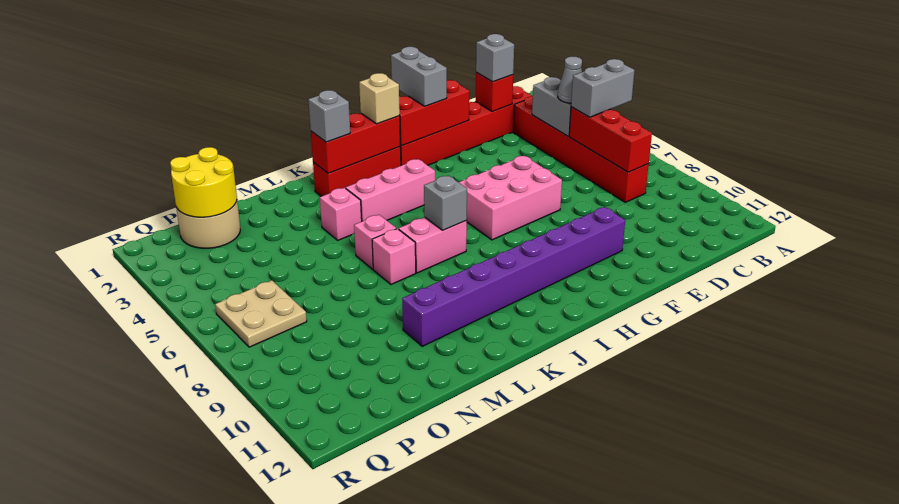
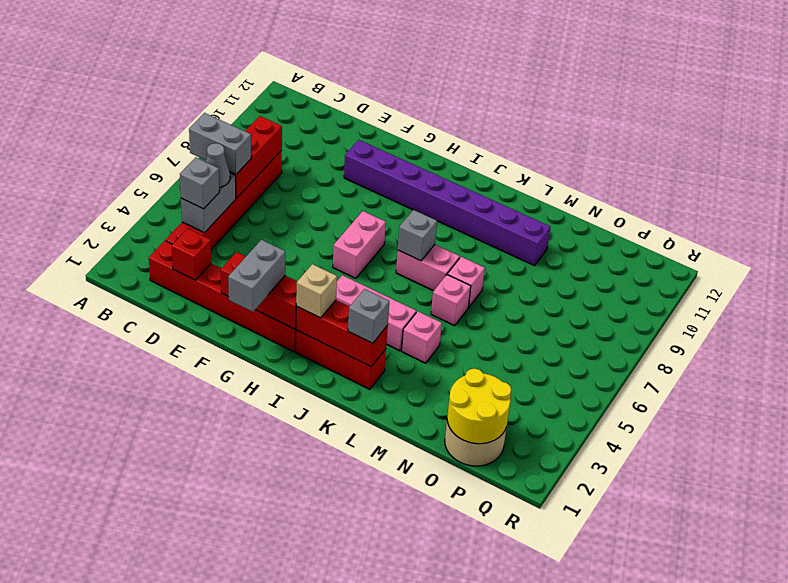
grey brick D2 level 3 -> grey brick C4 level 3
pink brick F6:H7 level 1 -> pink brick H6:H7 level 1
tan plate P6:Q7 level 1 -> none

